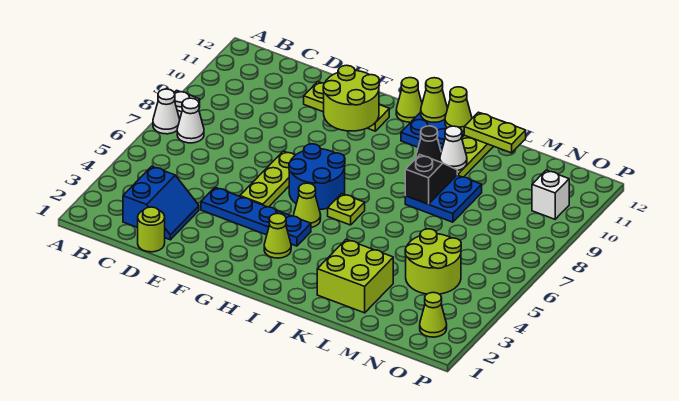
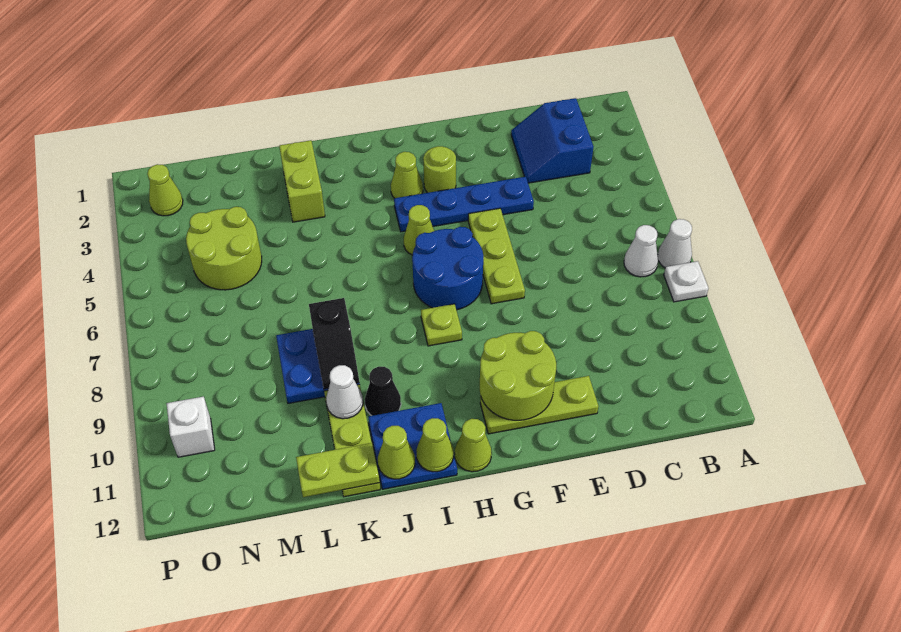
lime round brick D1 level 1 -> lime round brick G3 level 1
lime plate I6 level 1 -> lime plate H8 level 1
lime brick K2:L3 level 1 -> lime brick K2:K3 level 1

